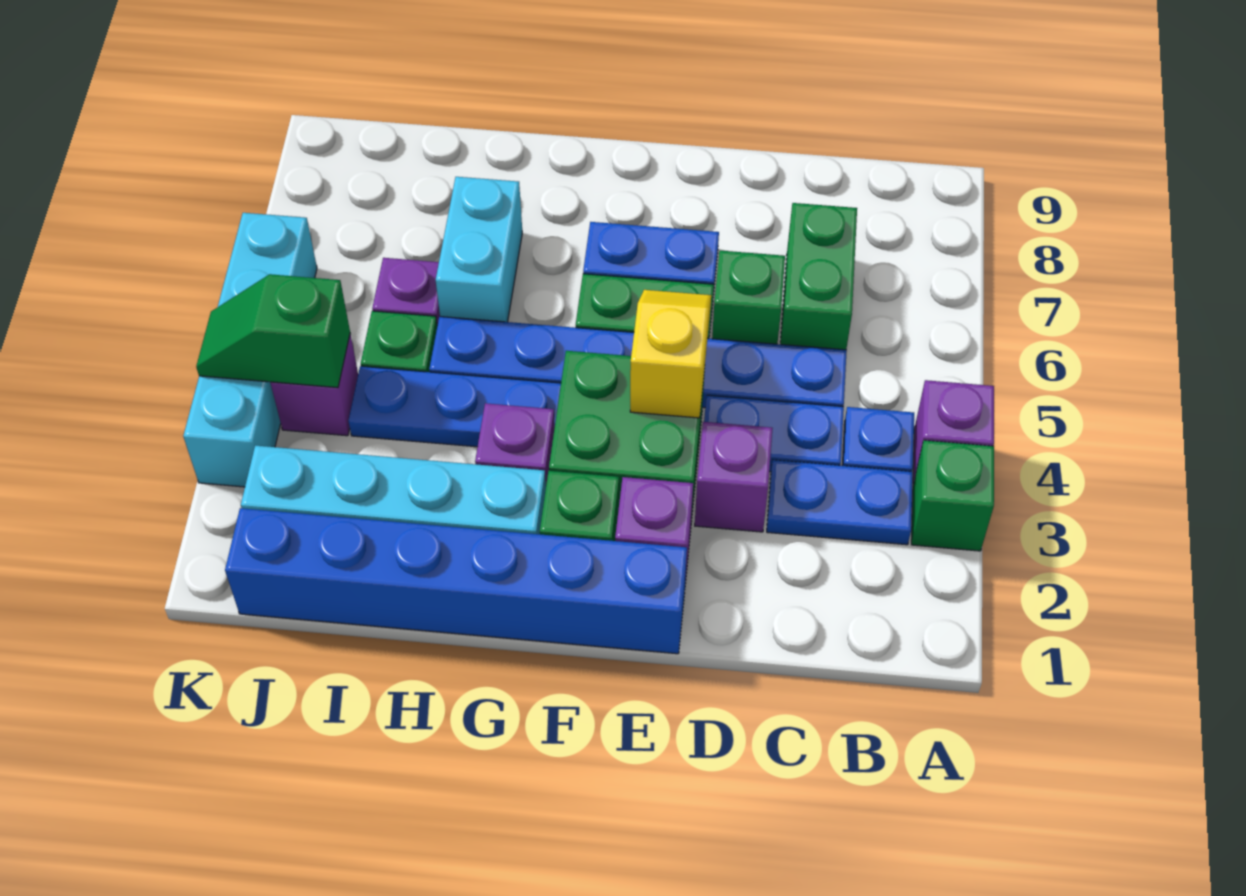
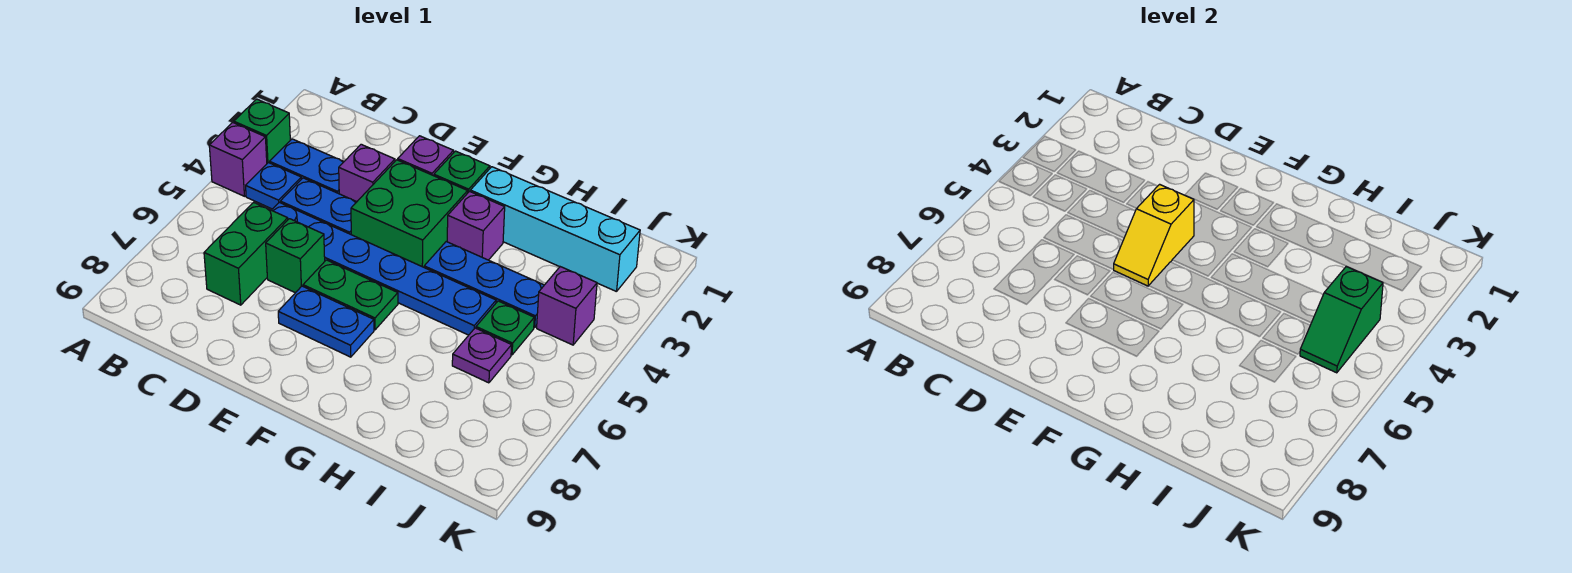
blue brick E1:J1 level 1 -> none
cyan brick H6:H7 level 1 -> none
green slope J4:K4 level 2 top J -> green slope J4:J5 level 2 top 4
cyan brick K3:K6 level 1 -> none

